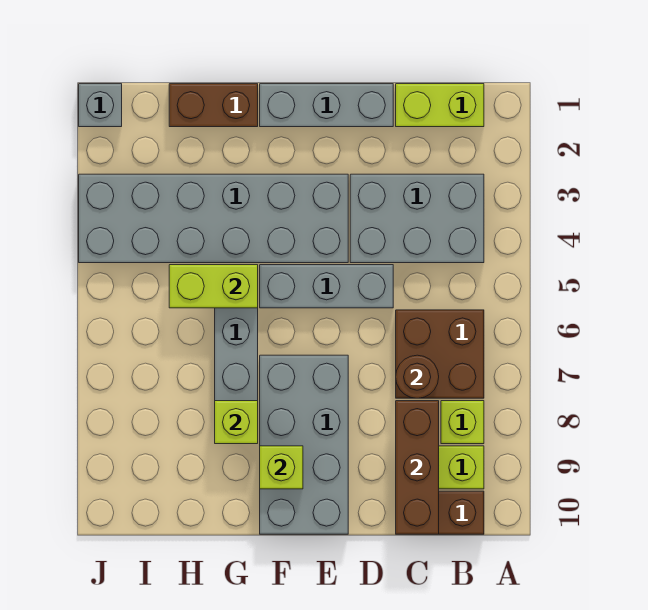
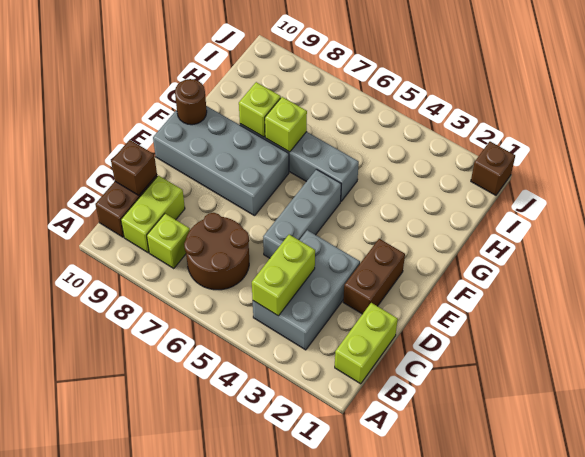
brown brick B6:C7 level 1 -> brown round brick B6:C7 level 1
brown round brick C7 level 2 -> brown round brick F10 level 2
brown brick C8:C10 level 2 -> brown brick C10 level 2
grey brick D1:F1 level 1 -> none
grey brick E3:J4 level 1 -> none
lime brick F9 level 2 -> lime brick G7 level 2
brown brick G1:H1 level 1 -> brown brick D2:E2 level 1
lime brick G5:H5 level 2 -> lime brick B4:C4 level 2
grey brick J1 level 1 -> brown brick J1 level 1

